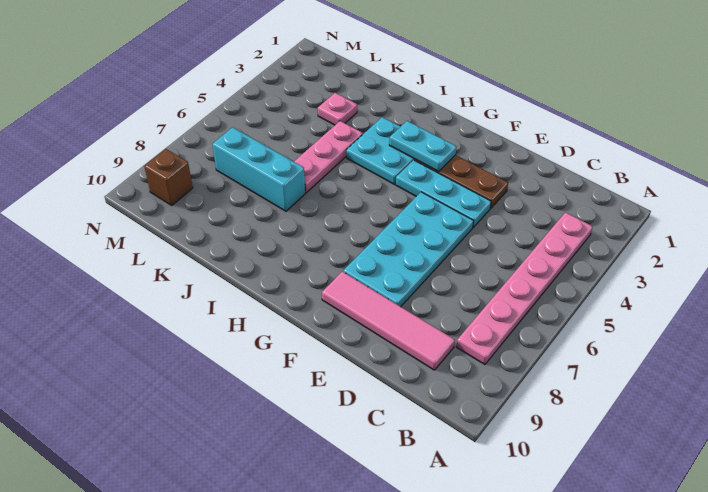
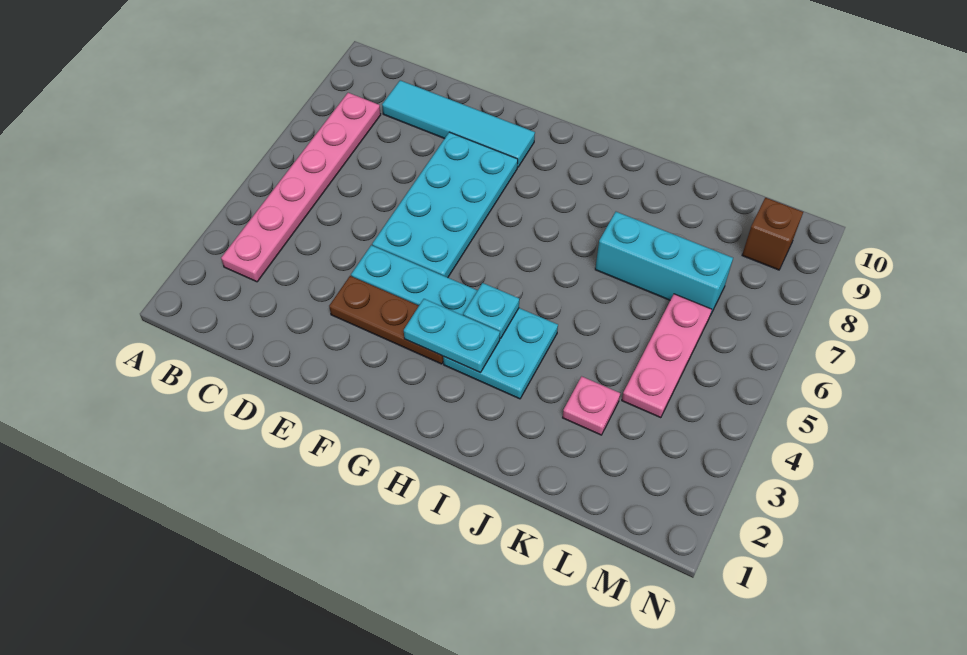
pink tile C9:F9 level 1 -> cyan tile C9:F9 level 1
none -> cyan plate H4 level 2
pink plate J4:J6 level 1 -> pink plate L4:L6 level 1

